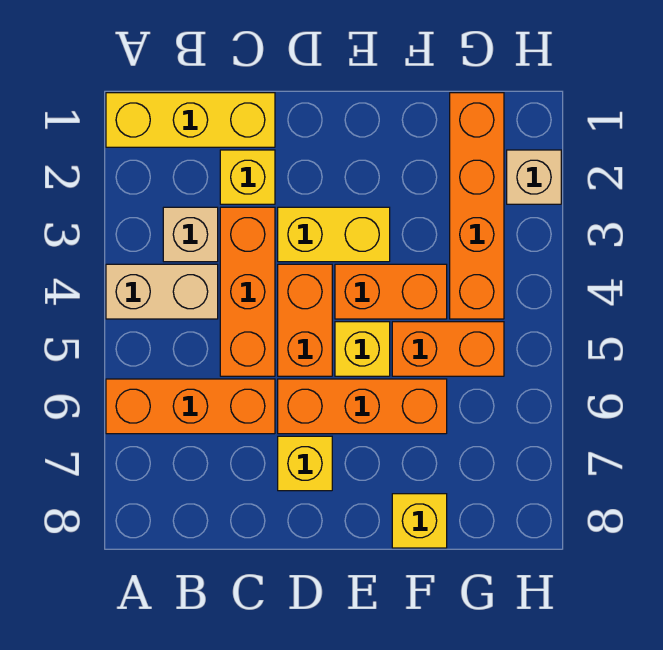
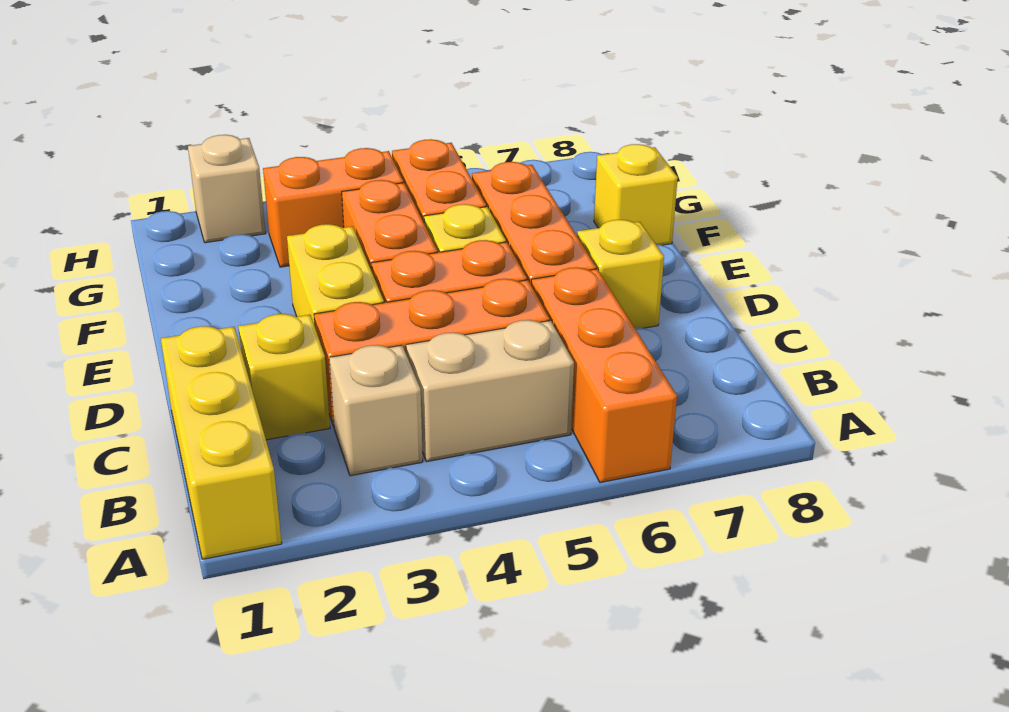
tan brick A4:B4 level 1 -> tan brick B4:B5 level 1
orange brick G1:G4 level 1 -> orange brick G3:G4 level 1

